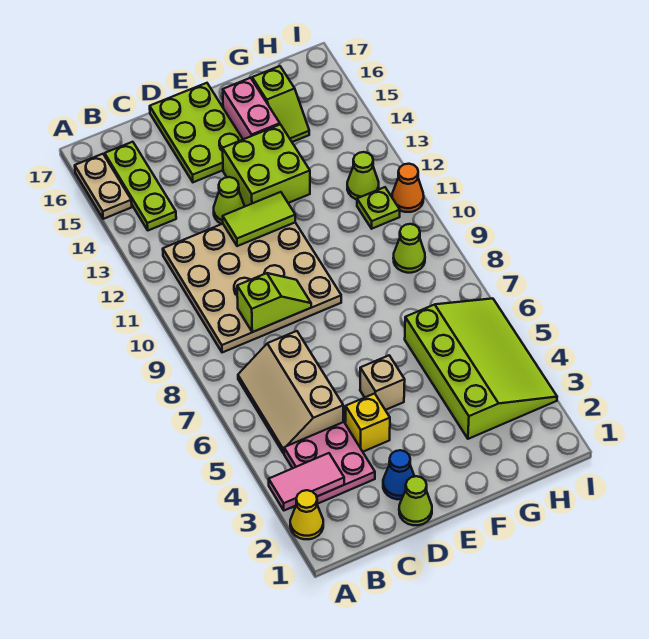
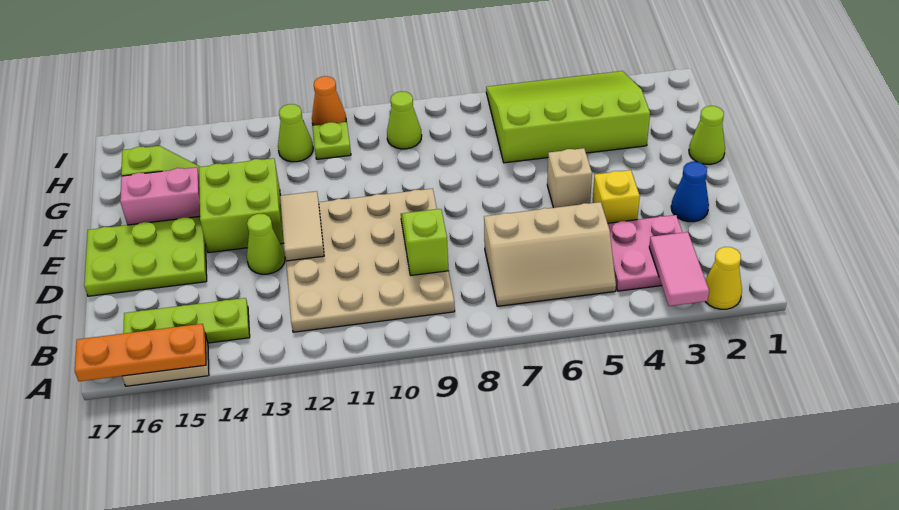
none -> orange plate A15:A17 level 2
lime cone D1 level 1 -> lime cone F1 level 1
lime tile D12:E12 level 2 -> tan tile D12:E12 level 2

